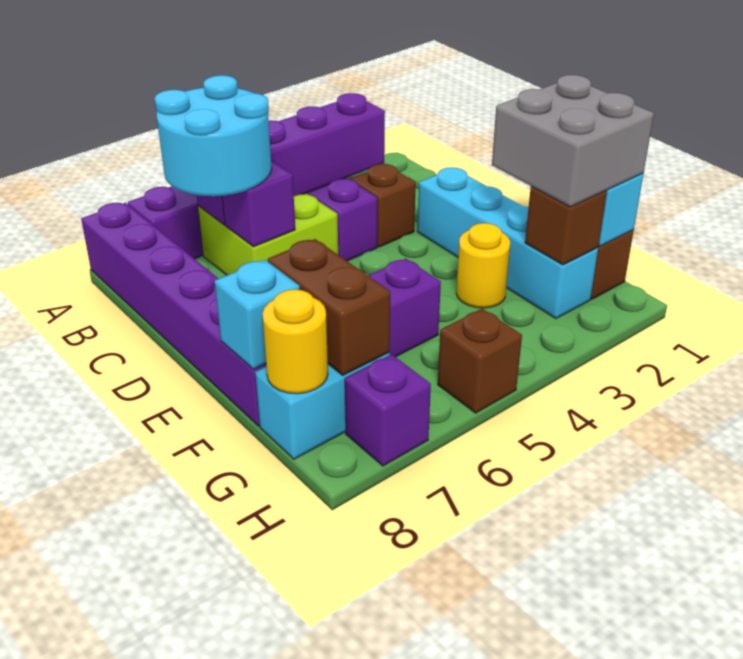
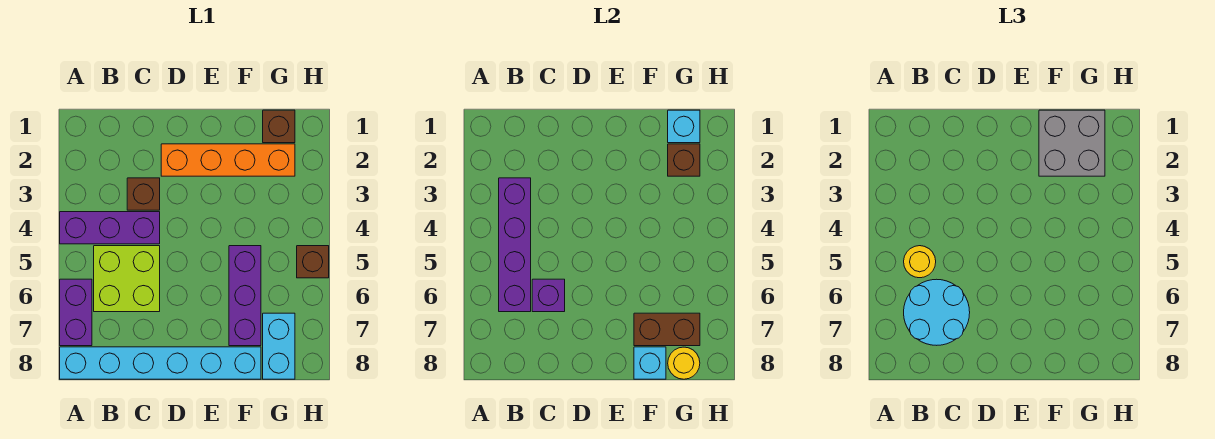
purple brick A8:F8 level 1 -> cyan brick A8:F8 level 1
cyan brick D2:G2 level 1 -> orange brick D2:G2 level 1
yellow round brick F3 level 1 -> yellow round brick B5 level 3
purple brick H7 level 1 -> none

